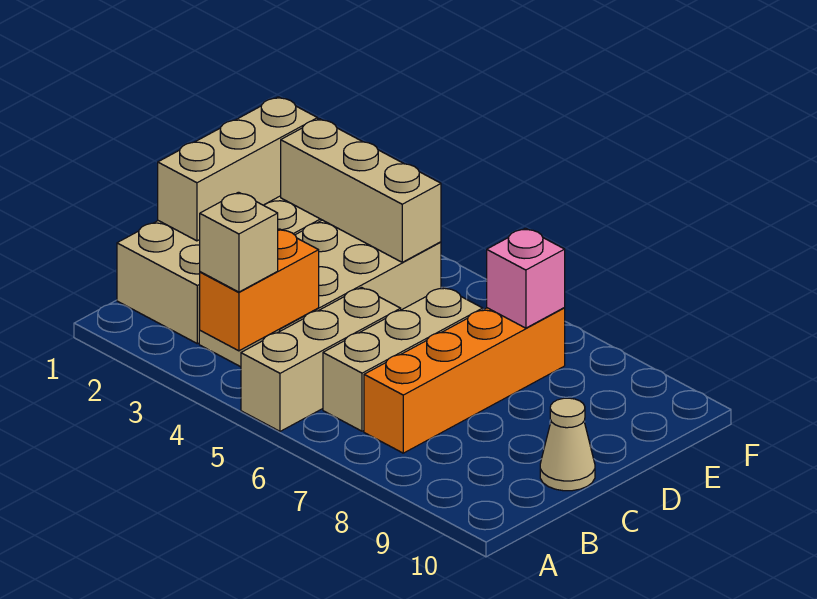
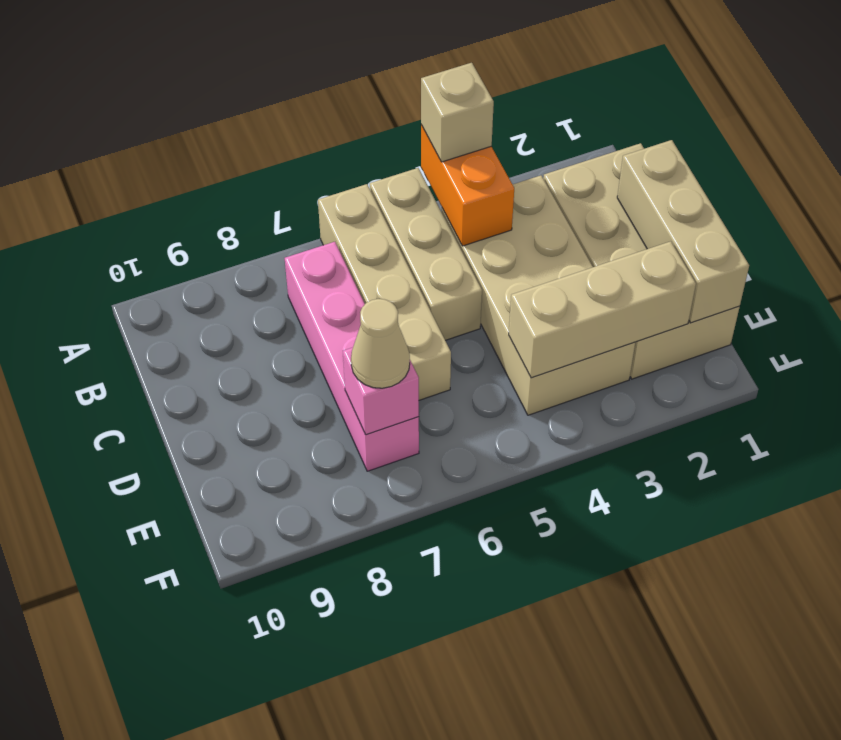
tan brick B6:D6 level 1 -> tan brick A6:D6 level 1
orange brick B7:E7 level 1 -> pink brick B7:E7 level 1
tan cone C10 level 1 -> tan cone E7 level 3

